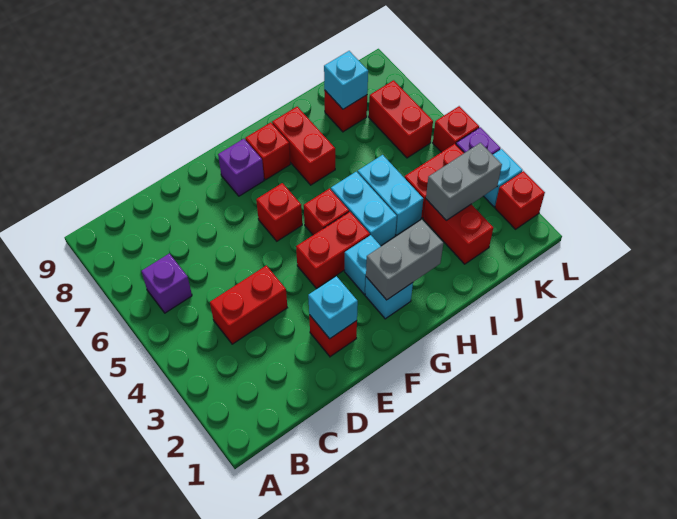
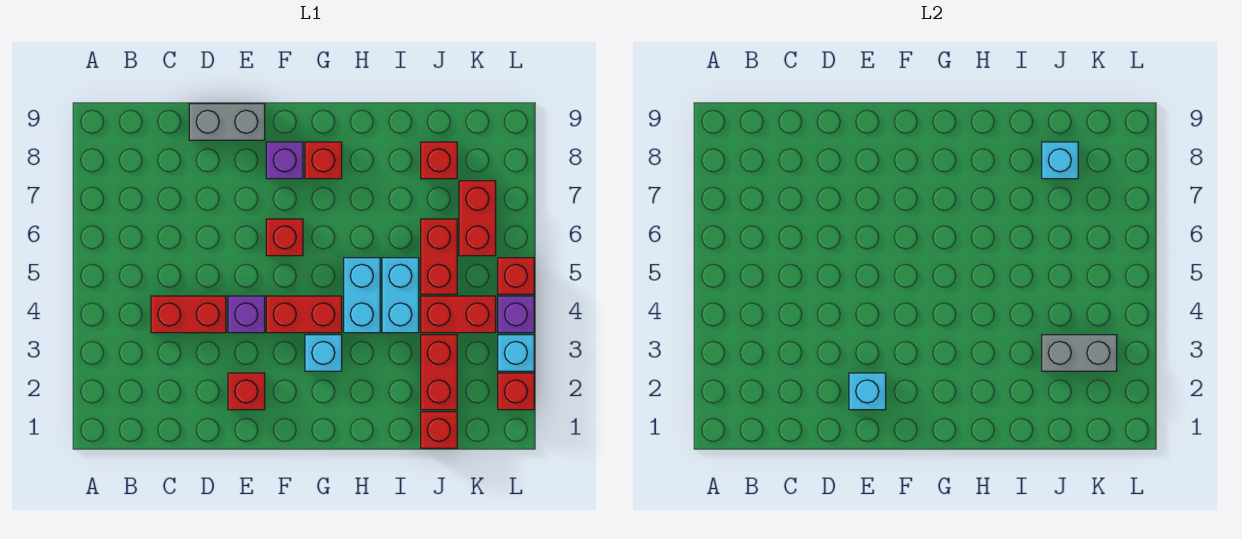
purple brick B6 level 1 -> purple brick E4 level 1
cyan brick G2 level 1 -> none
grey brick G2:H2 level 2 -> grey brick D9:E9 level 1
red brick G5 level 1 -> red brick J1 level 1
red brick H7:H8 level 1 -> red brick J5:J6 level 1

